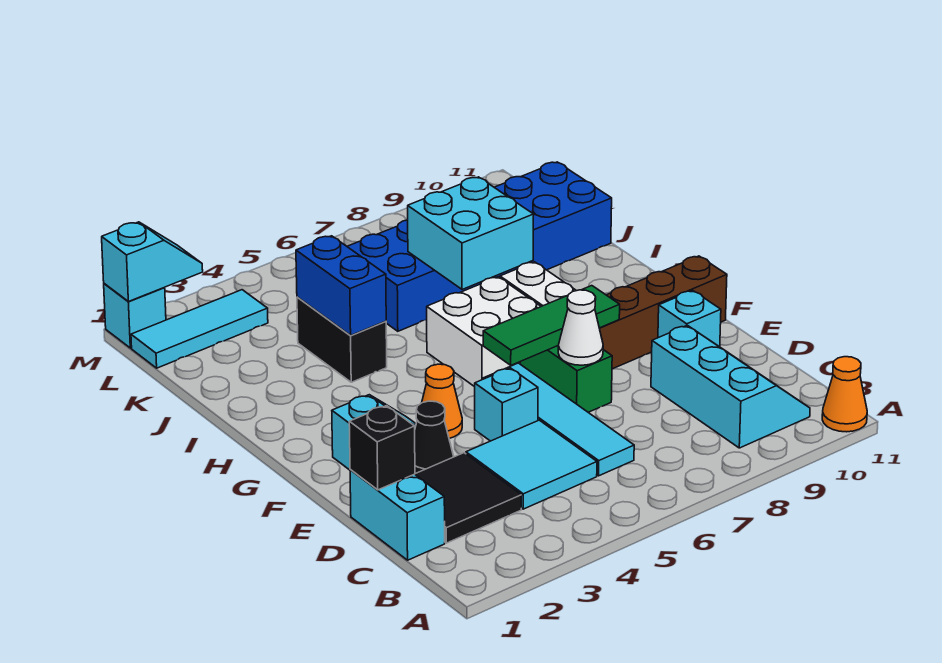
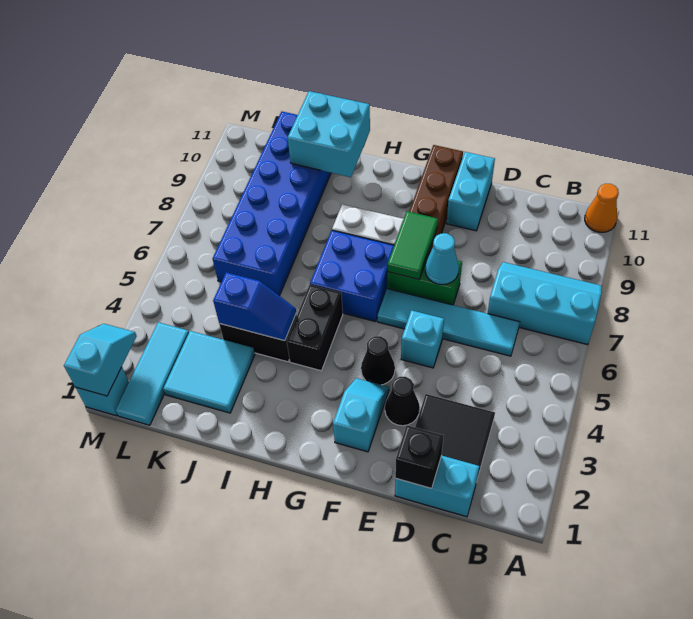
cyan slope B9:D10 level 1 top 9 -> cyan slope A7:C8 level 1 top 7
cyan tile C4:D5 level 1 -> cyan tile J2:K3 level 1
white cone E7 level 2 -> cyan cone E7 level 2
cyan brick E10 level 1 -> cyan brick E10:E11 level 1
orange cone F4 level 1 -> black cone F4 level 1
green tile F6:F8 level 2 -> green tile F7:F8 level 2
white brick G6:H7 level 1 -> blue brick G6:H7 level 1
none -> black brick H4:H5 level 1
blue brick I4:J4 level 2 -> blue slope I4:J4 level 2 top J
cyan brick I7:J8 level 2 -> cyan brick I10:J11 level 2

